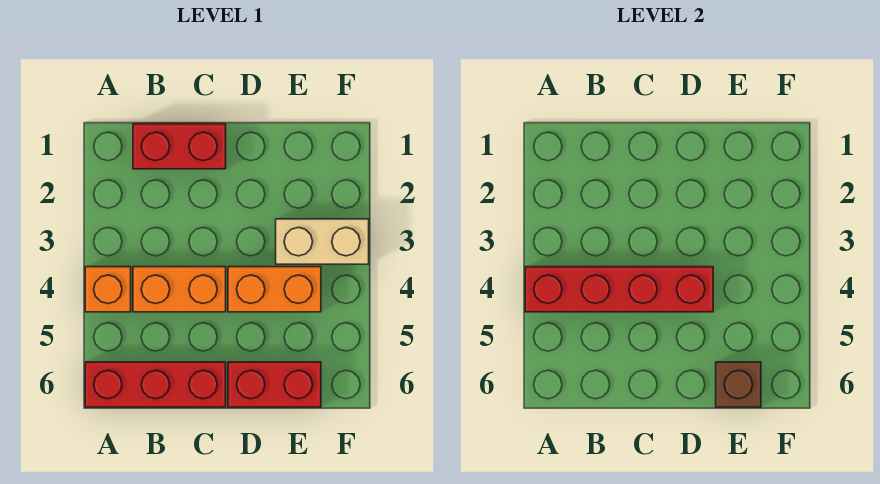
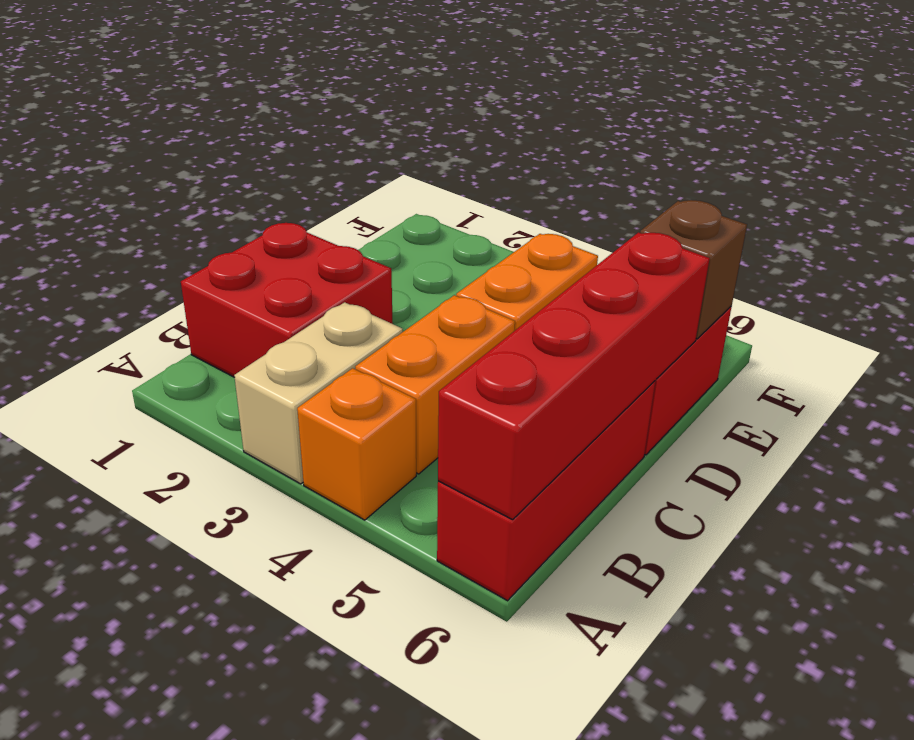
red brick A4:D4 level 2 -> red brick A6:D6 level 2
red brick B1:C1 level 1 -> red brick B1:C2 level 1
tan brick E3:F3 level 1 -> tan brick A3:B3 level 1

